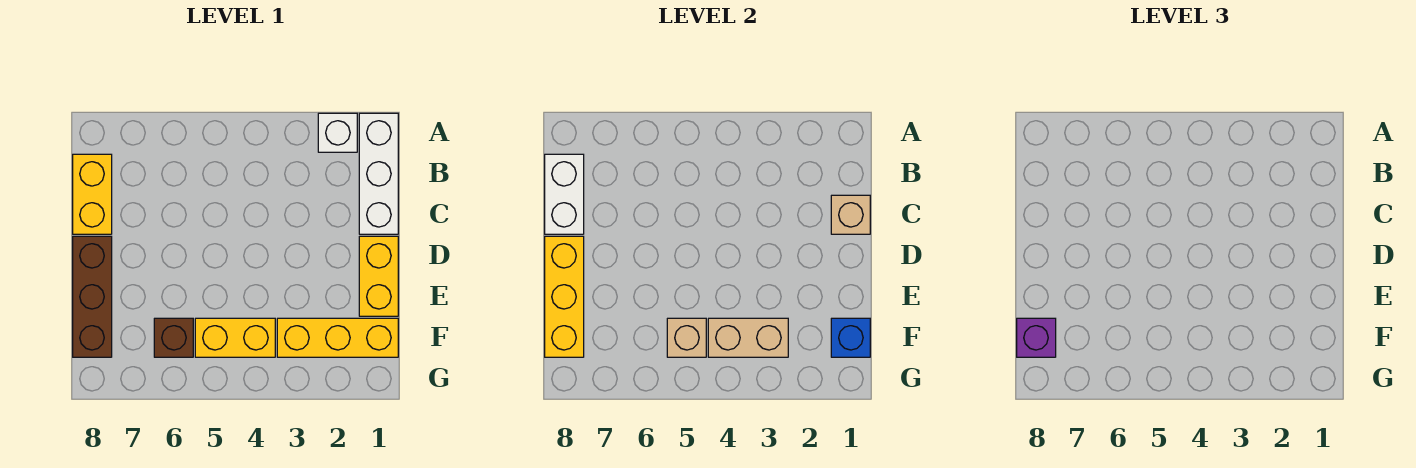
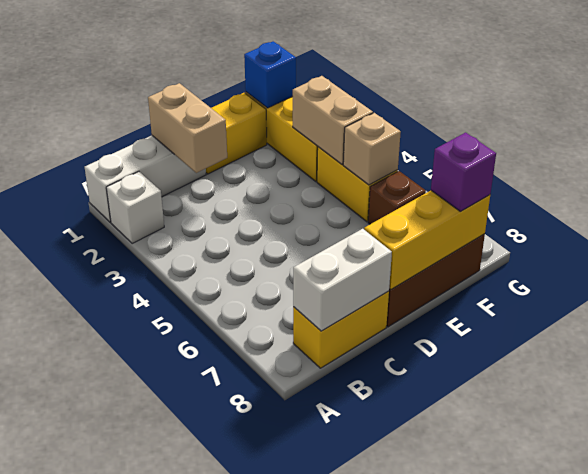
tan brick C1 level 2 -> tan brick C1:C2 level 2

